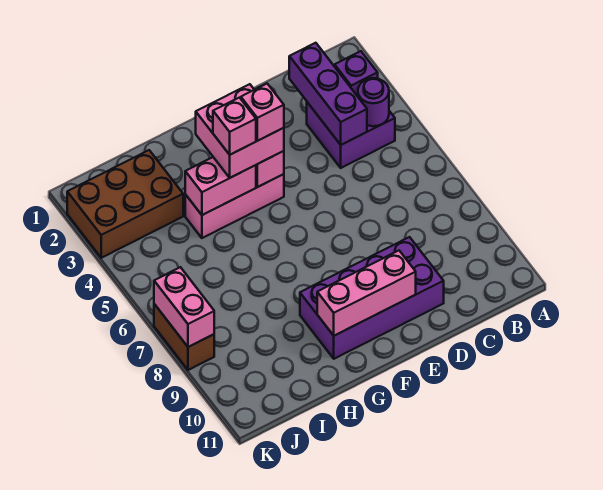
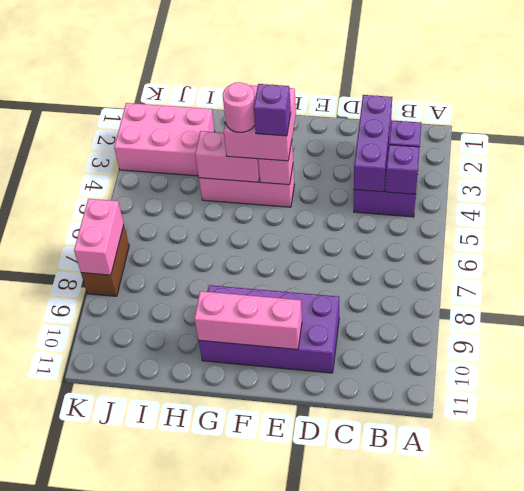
purple round brick B4 level 2 -> purple brick B4 level 2
pink brick F4 level 4 -> purple brick F4 level 4
pink brick G4 level 4 -> pink round brick G4 level 4
brown brick I2:K3 level 1 -> pink brick I2:K3 level 1

